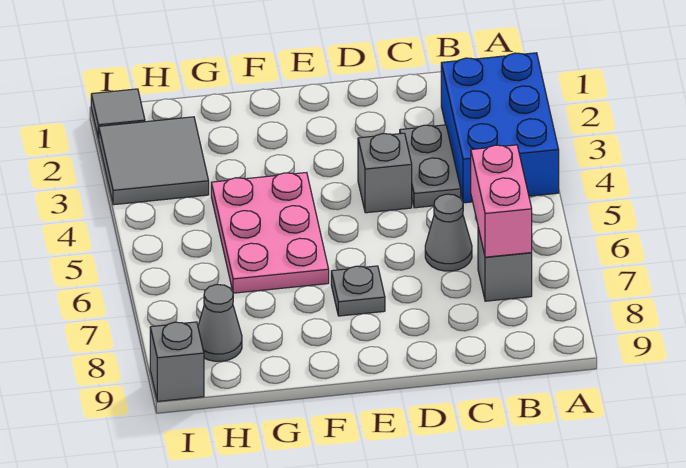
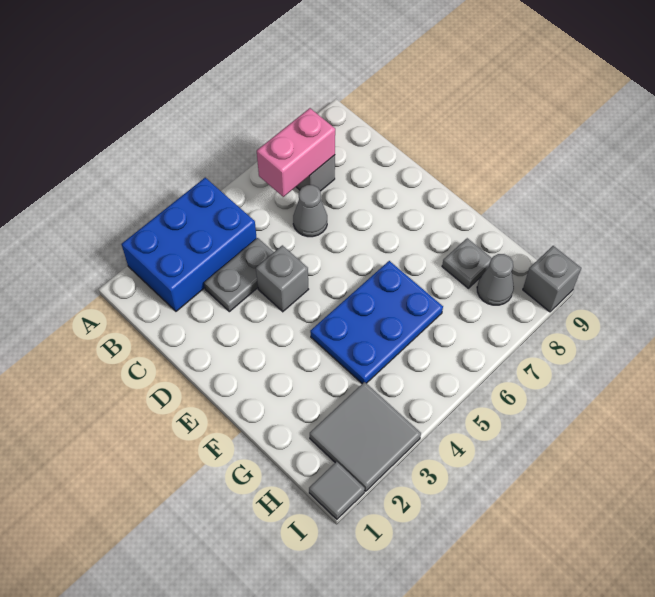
grey plate E7 level 1 -> grey plate G8 level 1
pink plate F4:G6 level 1 -> blue plate F4:G6 level 1

